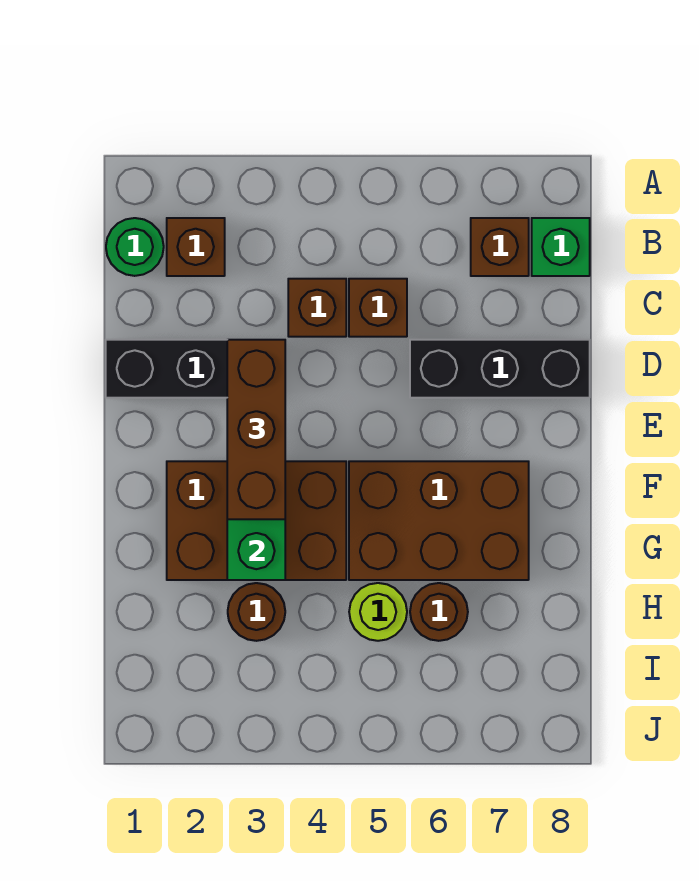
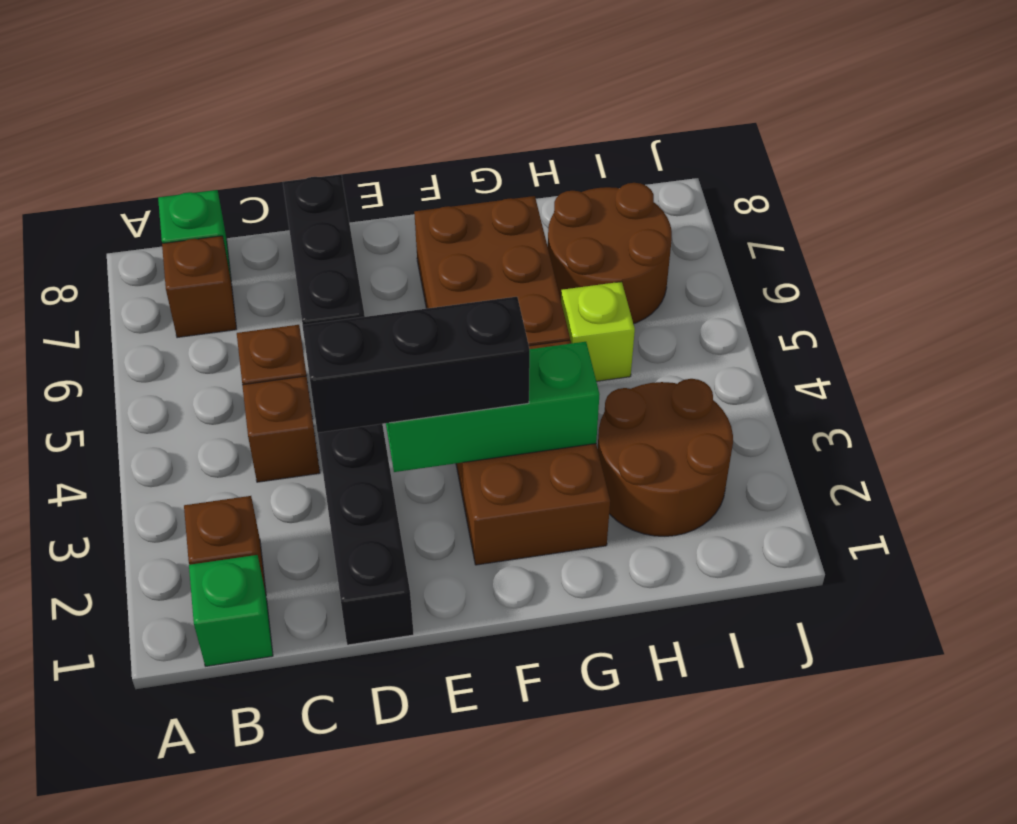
green round brick B1 level 1 -> green brick B1 level 1
brown brick D3:F3 level 3 -> black brick D3:F3 level 3
brown round brick H3 level 1 -> brown round brick H2:I3 level 1
lime round brick H5 level 1 -> lime brick H5 level 1
brown round brick H6 level 1 -> brown round brick H6:I7 level 1

